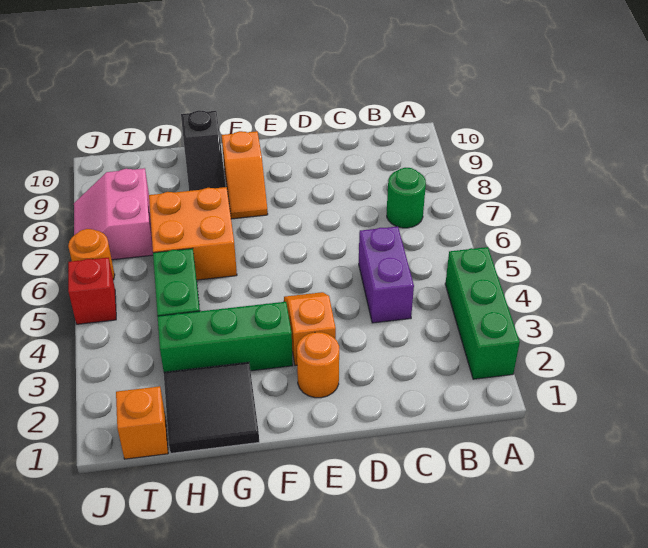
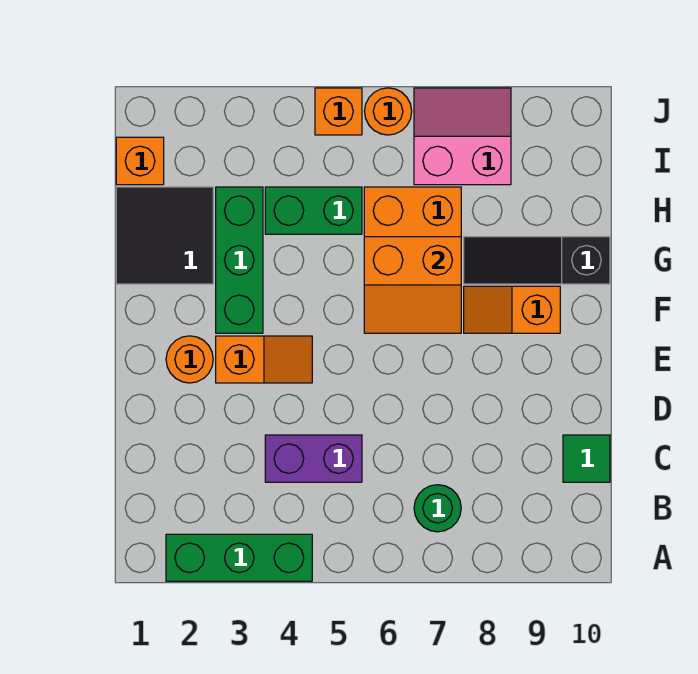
none -> green tile C10 level 1
none -> orange slope F6:G7 level 2 top G
red brick J5 level 1 -> orange brick J5 level 1

